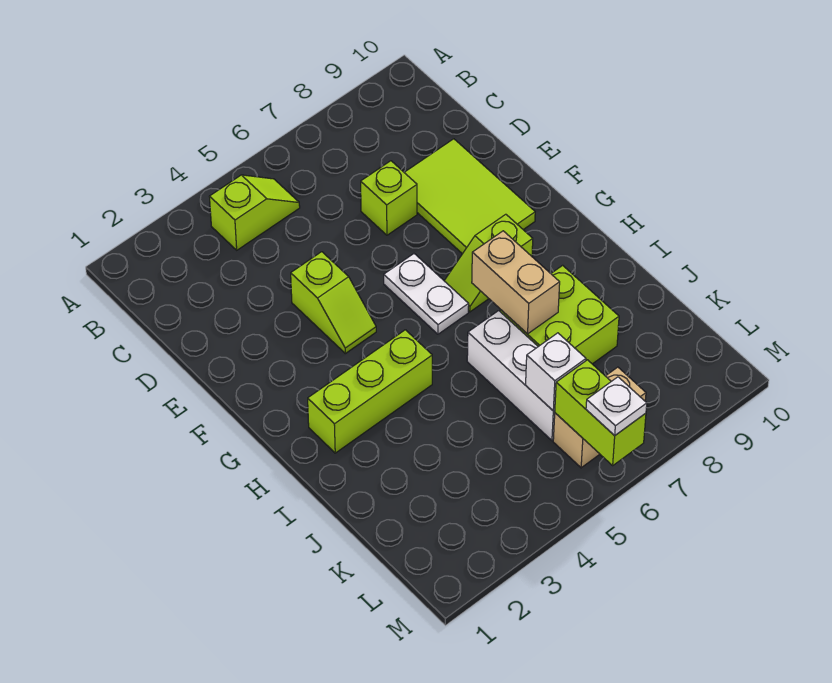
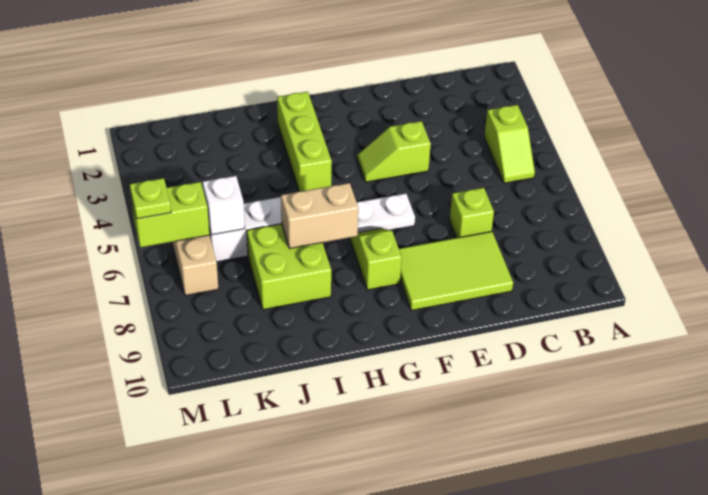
white plate M6 level 3 -> lime plate M6 level 3

